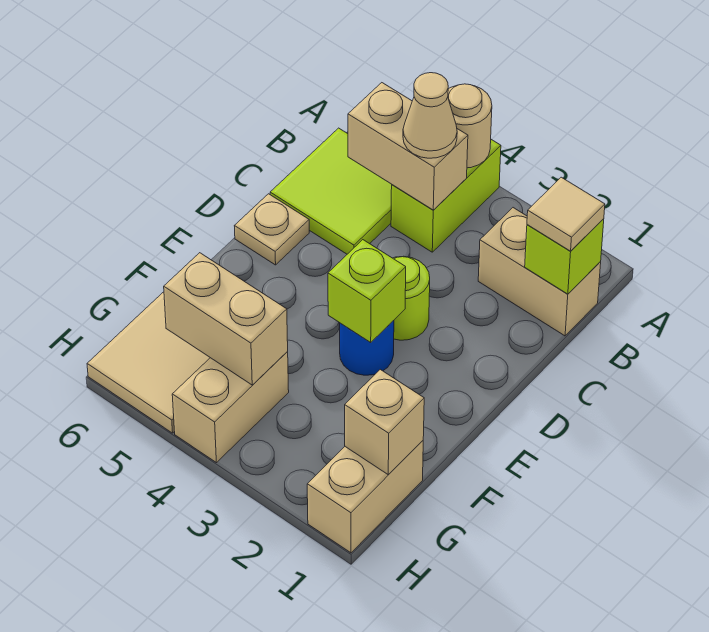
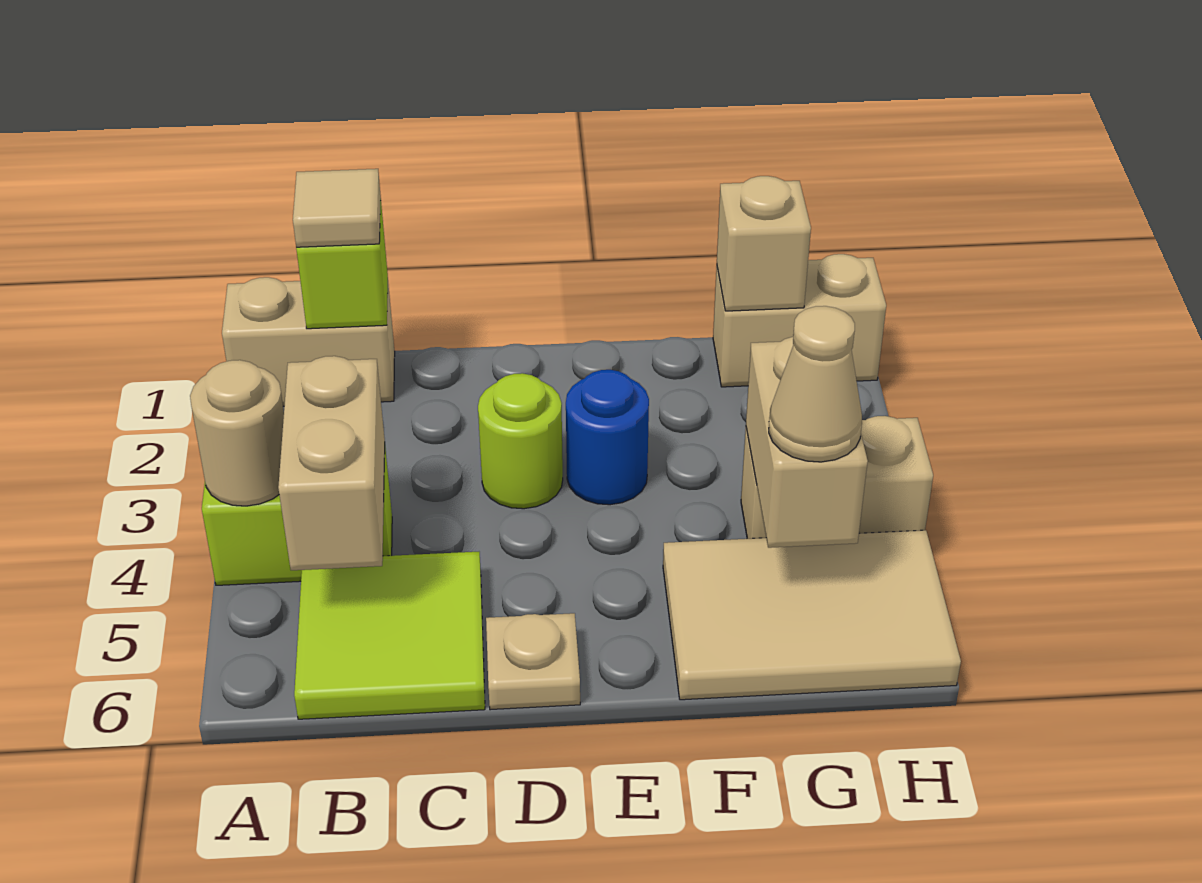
tan brick B1:B2 level 1 -> tan brick A1:B1 level 1
tan cone B4 level 3 -> tan cone G5 level 3
lime brick E3 level 2 -> none

